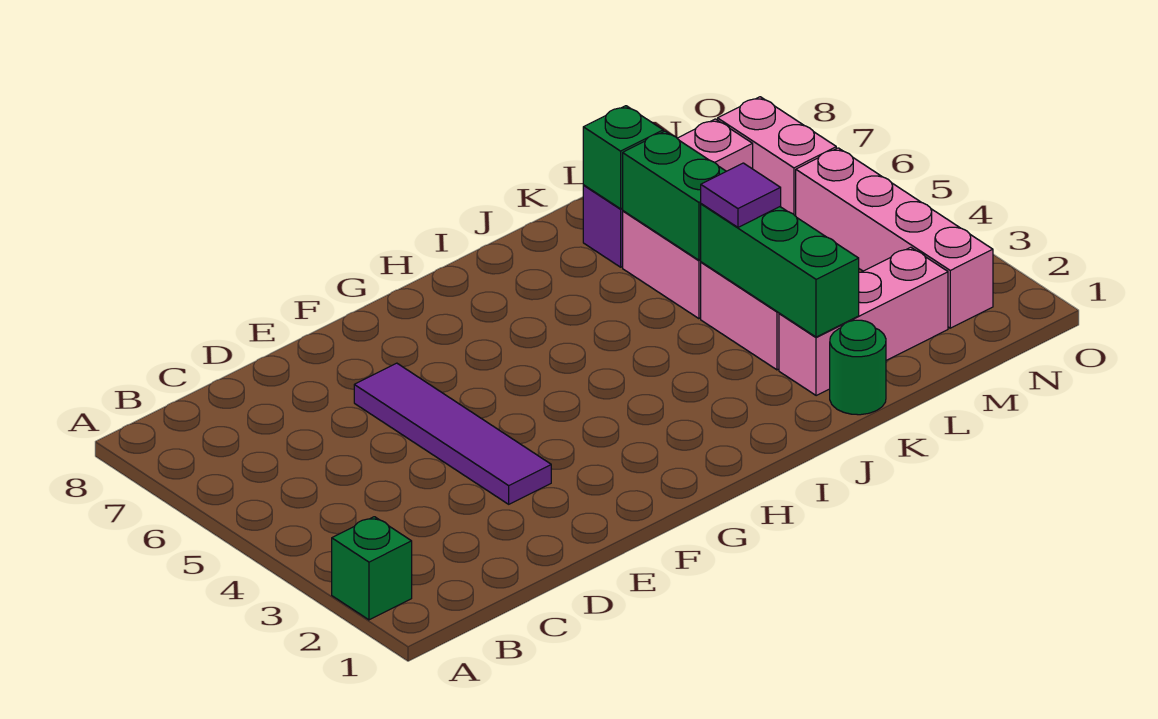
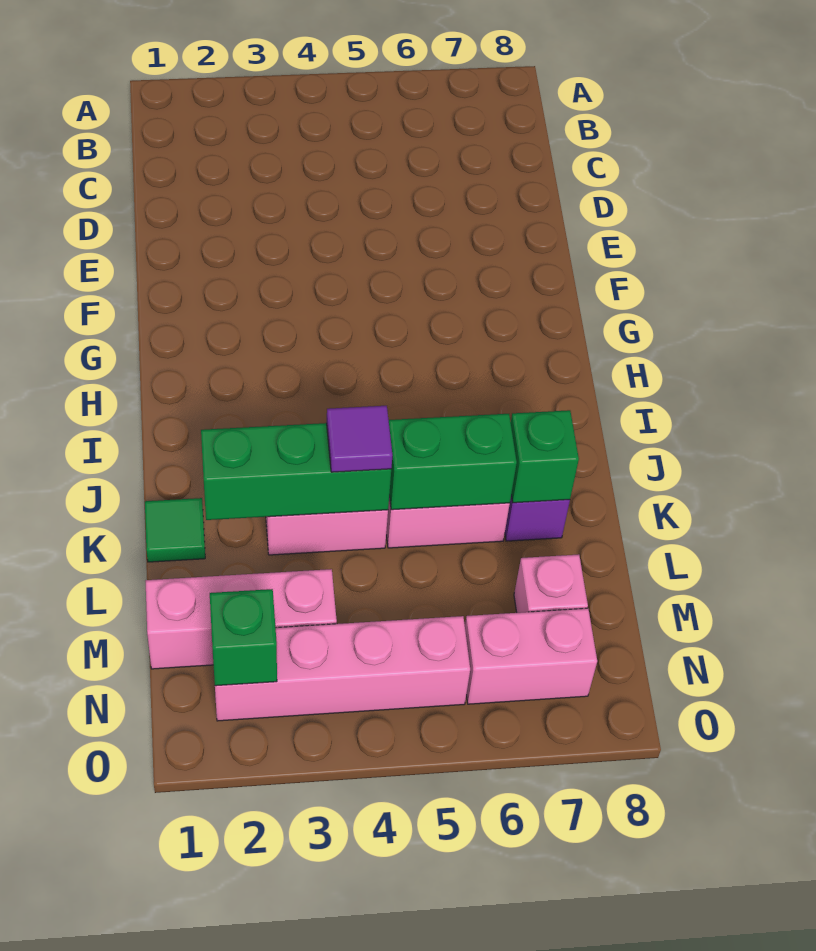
green brick A2 level 1 -> green brick N2 level 2
purple tile E3:E6 level 1 -> none
green round brick K1 level 1 -> green tile K1 level 1
pink brick K2:M2 level 1 -> pink brick M1:M3 level 1

